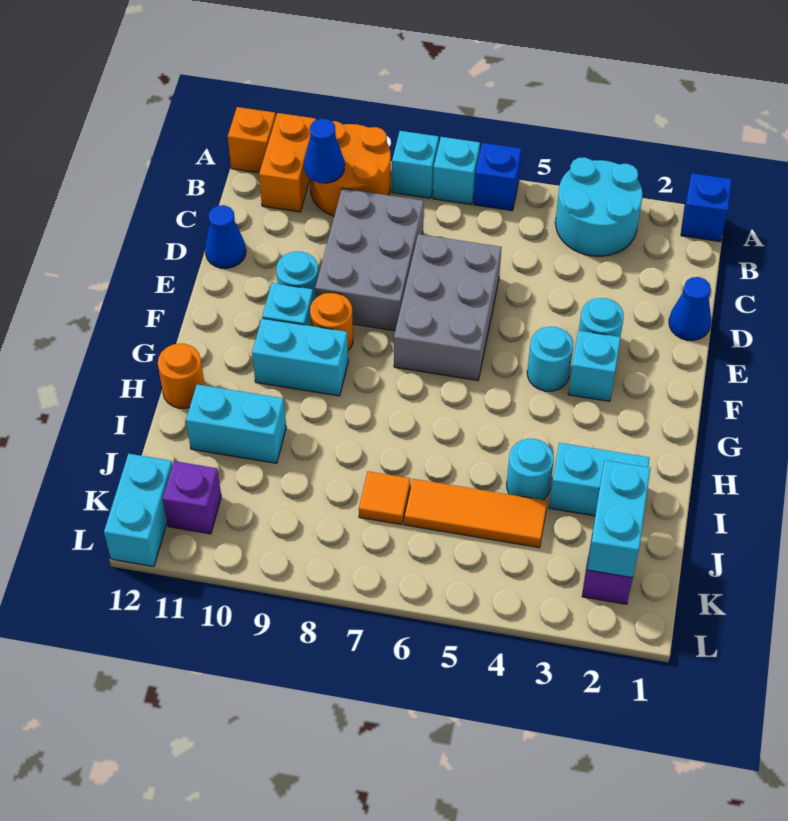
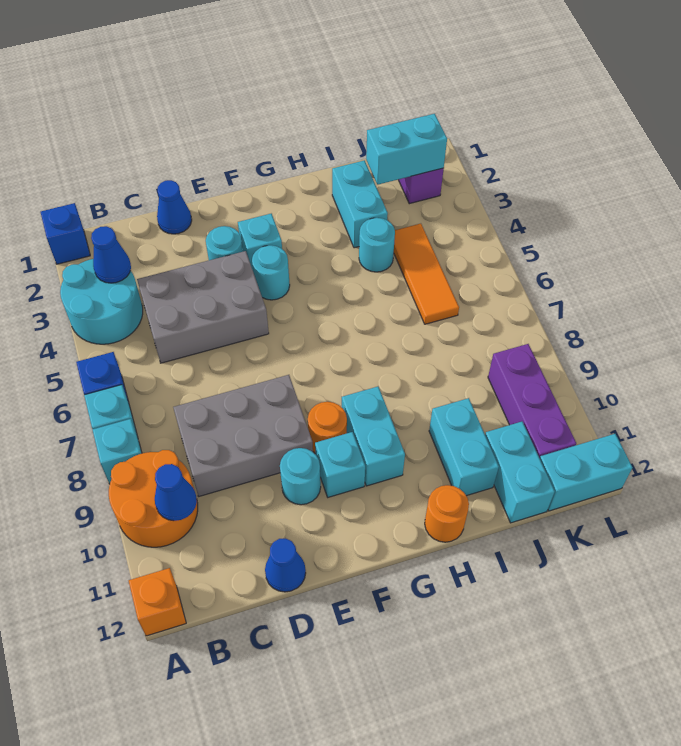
orange brick A11:B11 level 1 -> none
none -> blue cone B3 level 2
grey brick D6:F7 level 1 -> grey brick C4:E5 level 1
orange tile J7 level 1 -> none
none -> cyan brick J11:J12 level 1
purple brick K11 level 1 -> purple brick K9:K11 level 1

